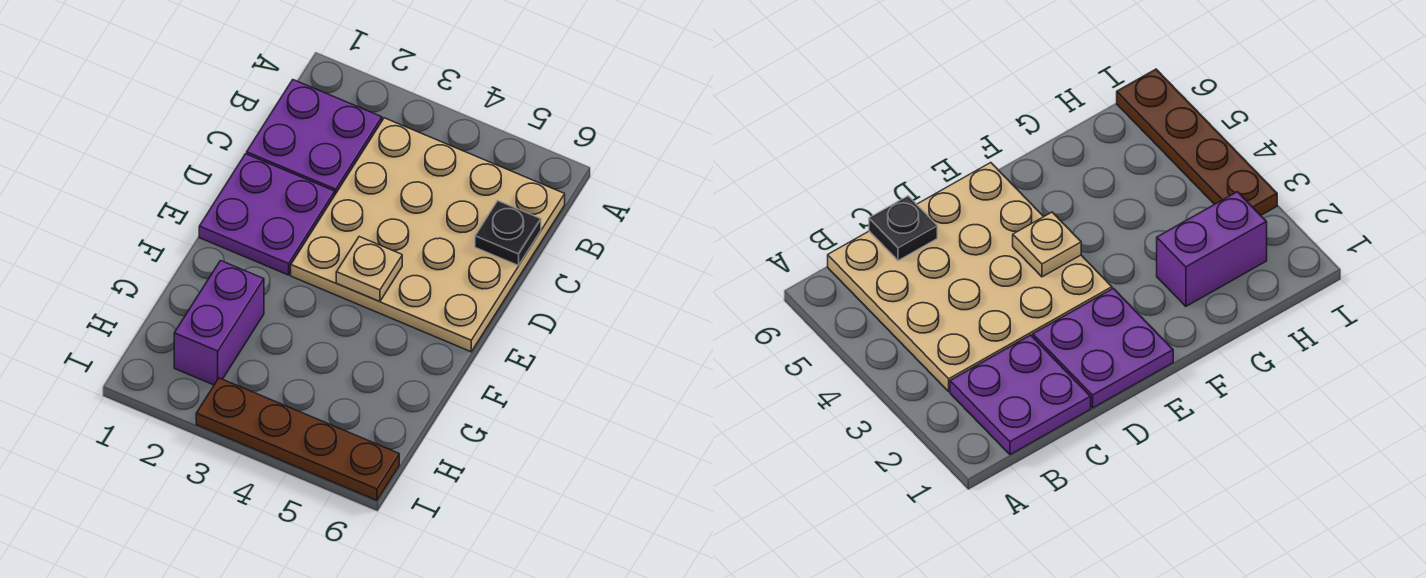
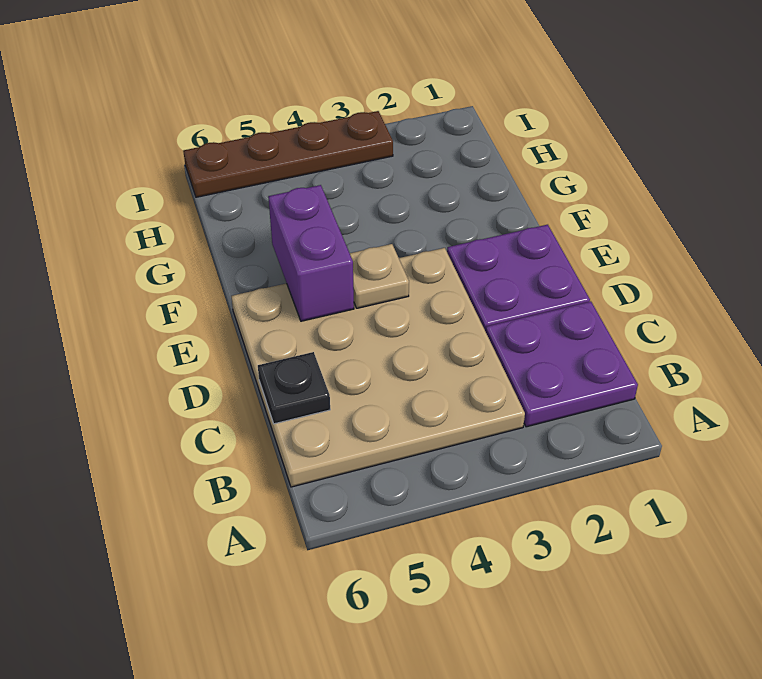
purple brick G2:H2 level 1 -> purple brick E5:F5 level 2

